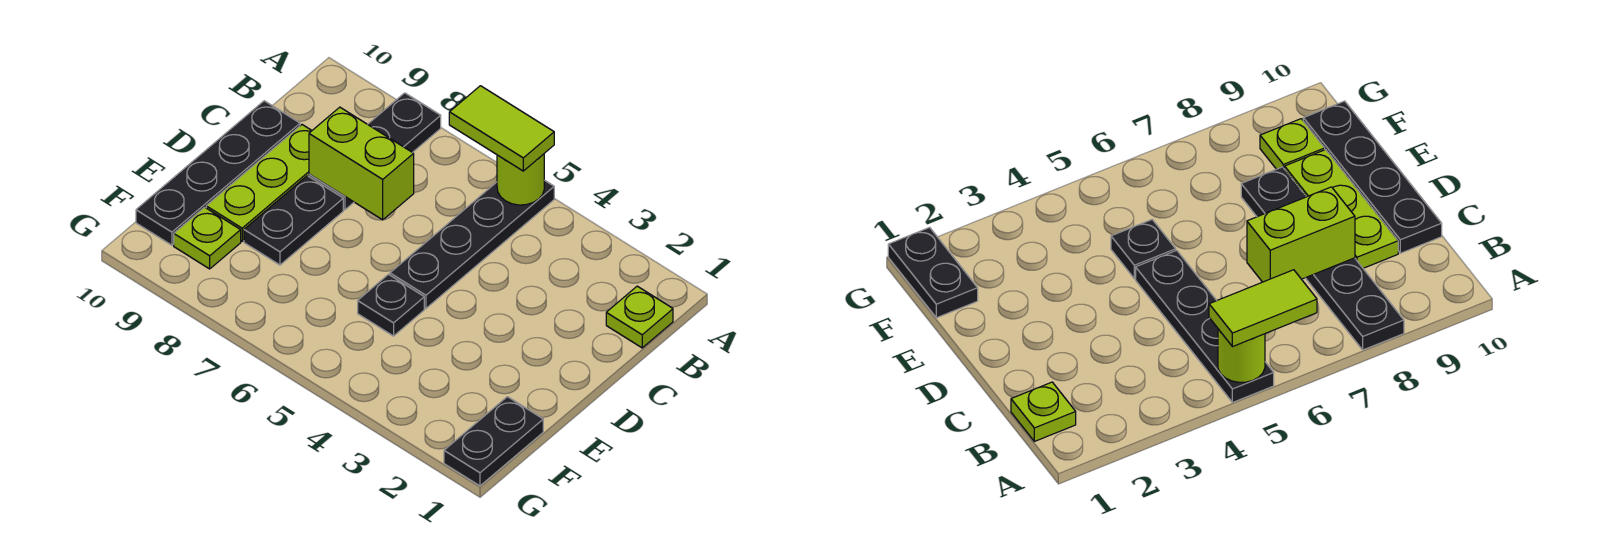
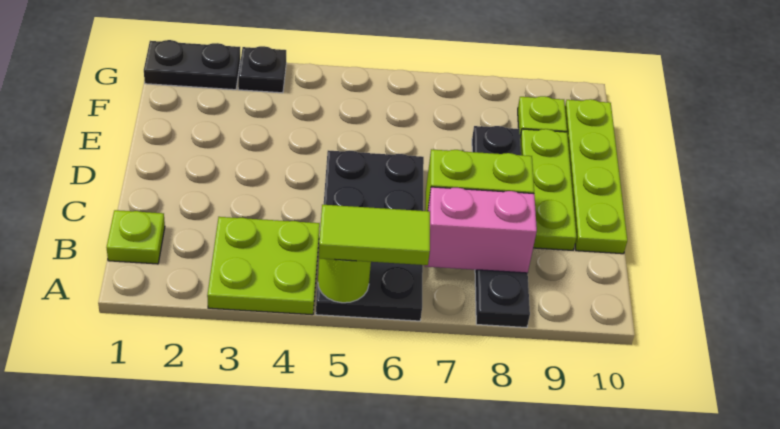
none -> lime plate A3:B4 level 1
black plate A5:D5 level 1 -> black plate A5:D6 level 1
none -> pink brick B7:B8 level 2
black plate C10:F10 level 1 -> lime plate C10:F10 level 1
black plate E5 level 1 -> black plate G3 level 1
black plate F1:G1 level 1 -> black plate G1:G2 level 1

